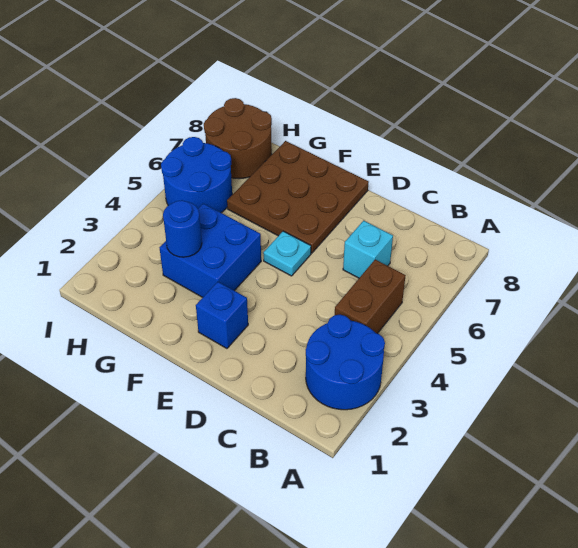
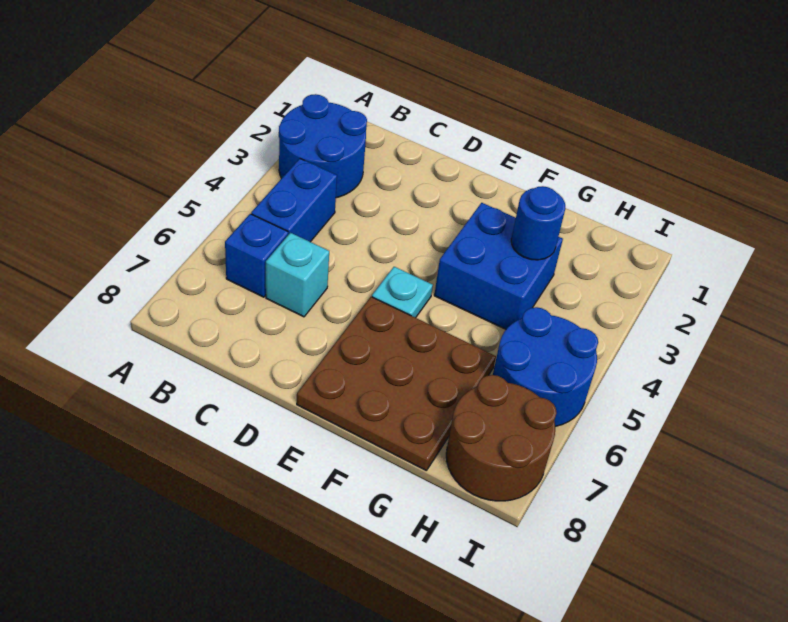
brown brick B4:B5 level 1 -> blue brick B4:B5 level 1
blue brick E2 level 1 -> blue brick B6 level 1

